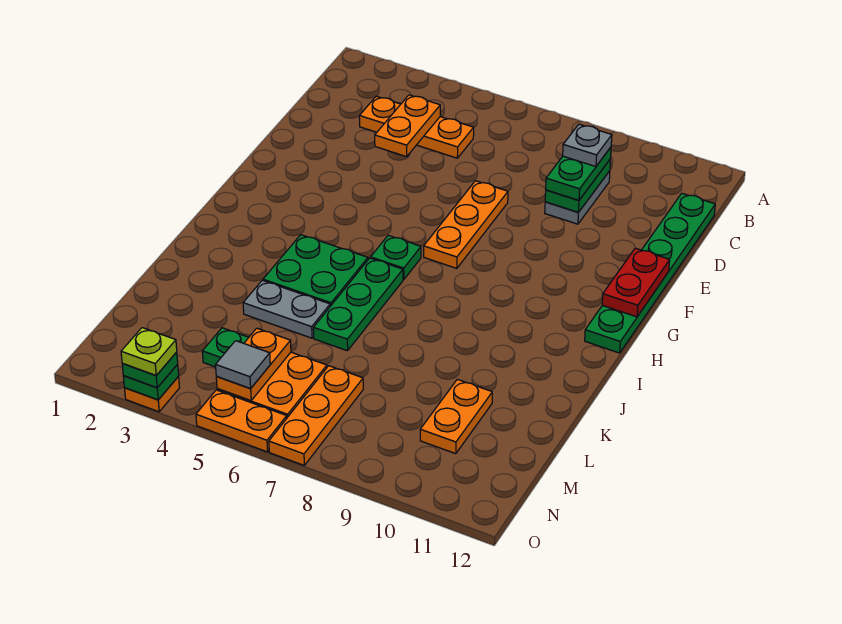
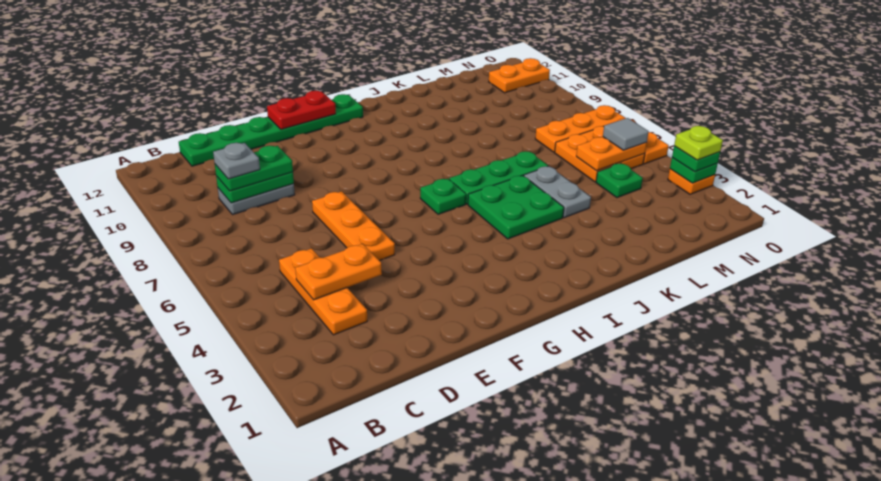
orange plate E7:G7 level 1 -> orange plate E5:E7 level 1
orange plate L10:M10 level 1 -> orange plate N11:O11 level 1

